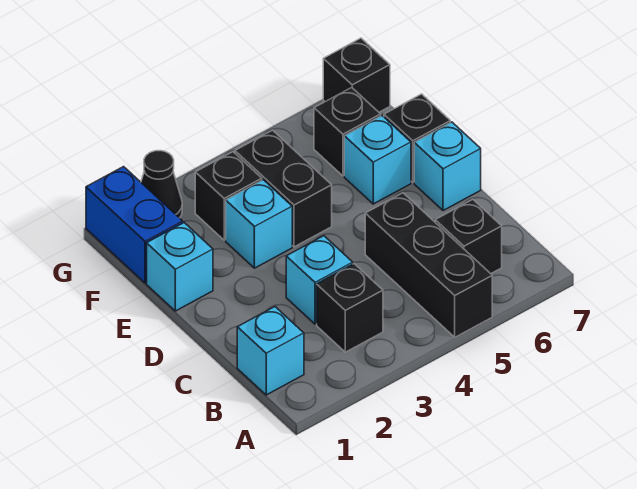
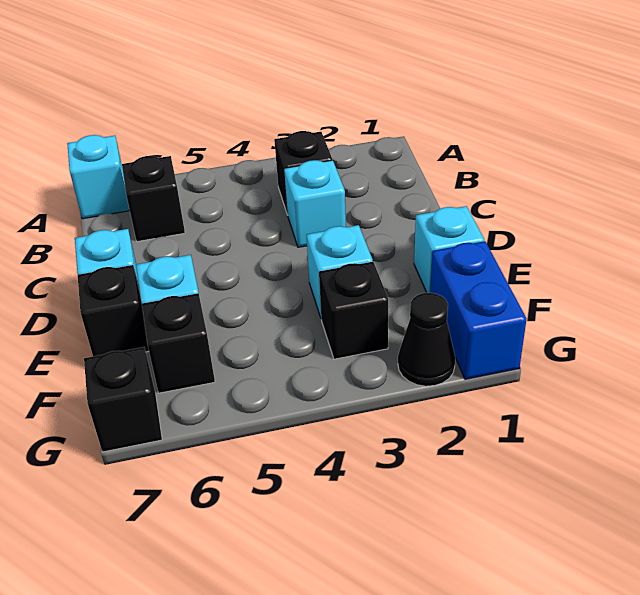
black brick A5:C5 level 1 -> none
cyan brick B1 level 1 -> cyan brick A7 level 1
black brick E4:F4 level 1 -> none

